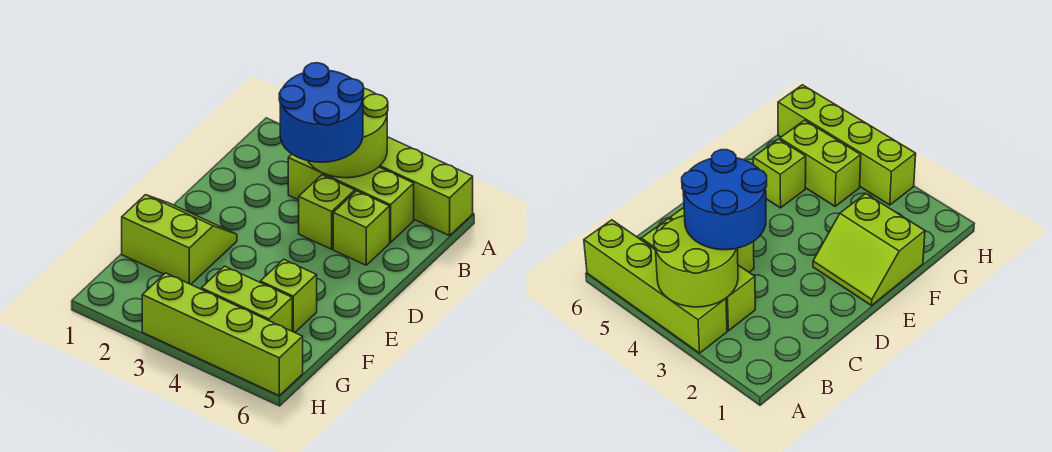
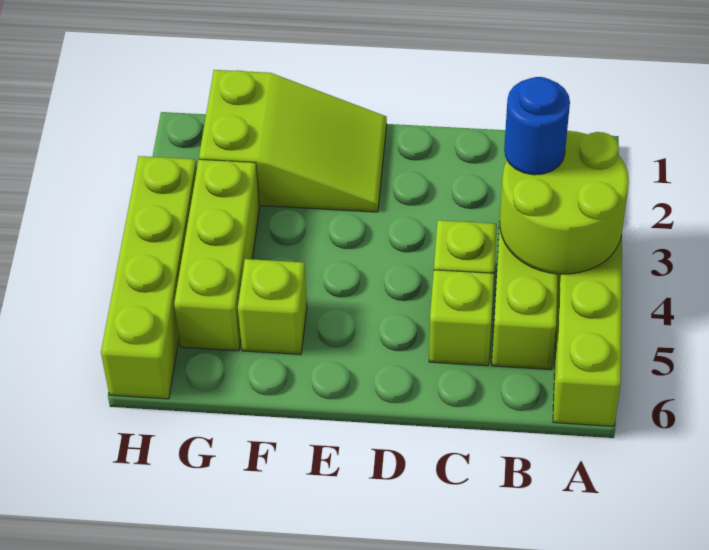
blue round brick B3:C4 level 3 -> blue round brick B3 level 3
lime slope E1:F2 level 1 top F -> lime slope E1:G2 level 1 top G
lime brick G4:G5 level 1 -> lime brick G3:G5 level 1

